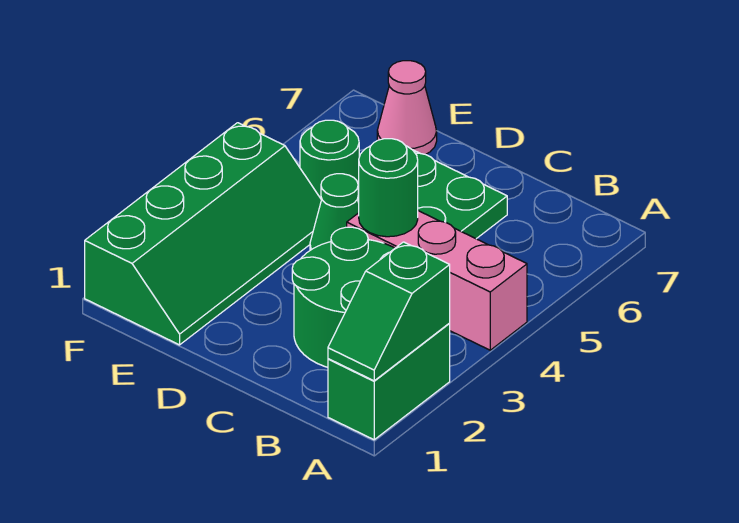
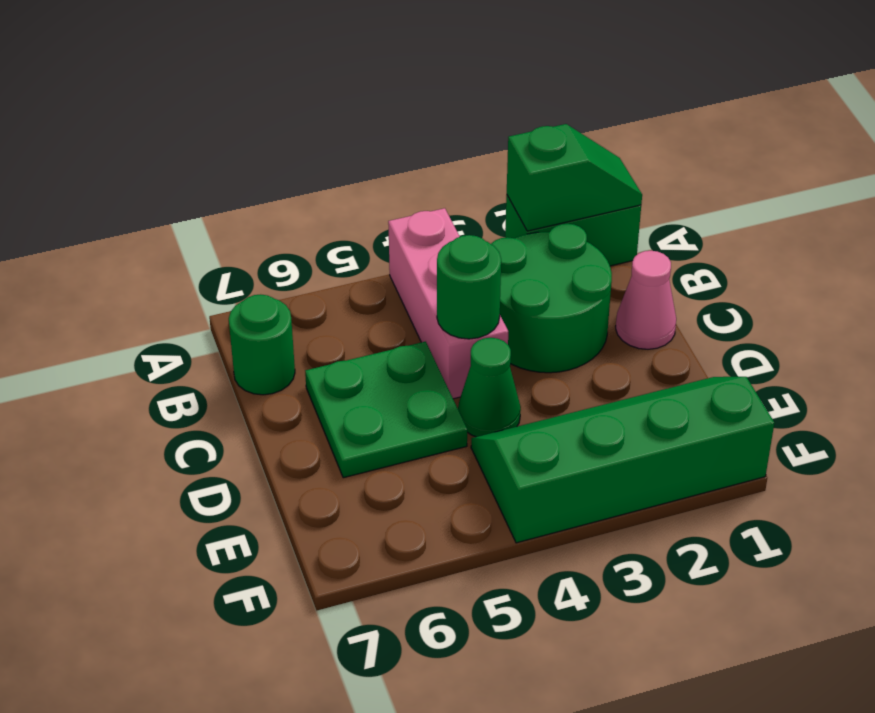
green round brick E5 level 1 -> green round brick B7 level 1
pink cone E7 level 1 -> pink cone C1 level 1

